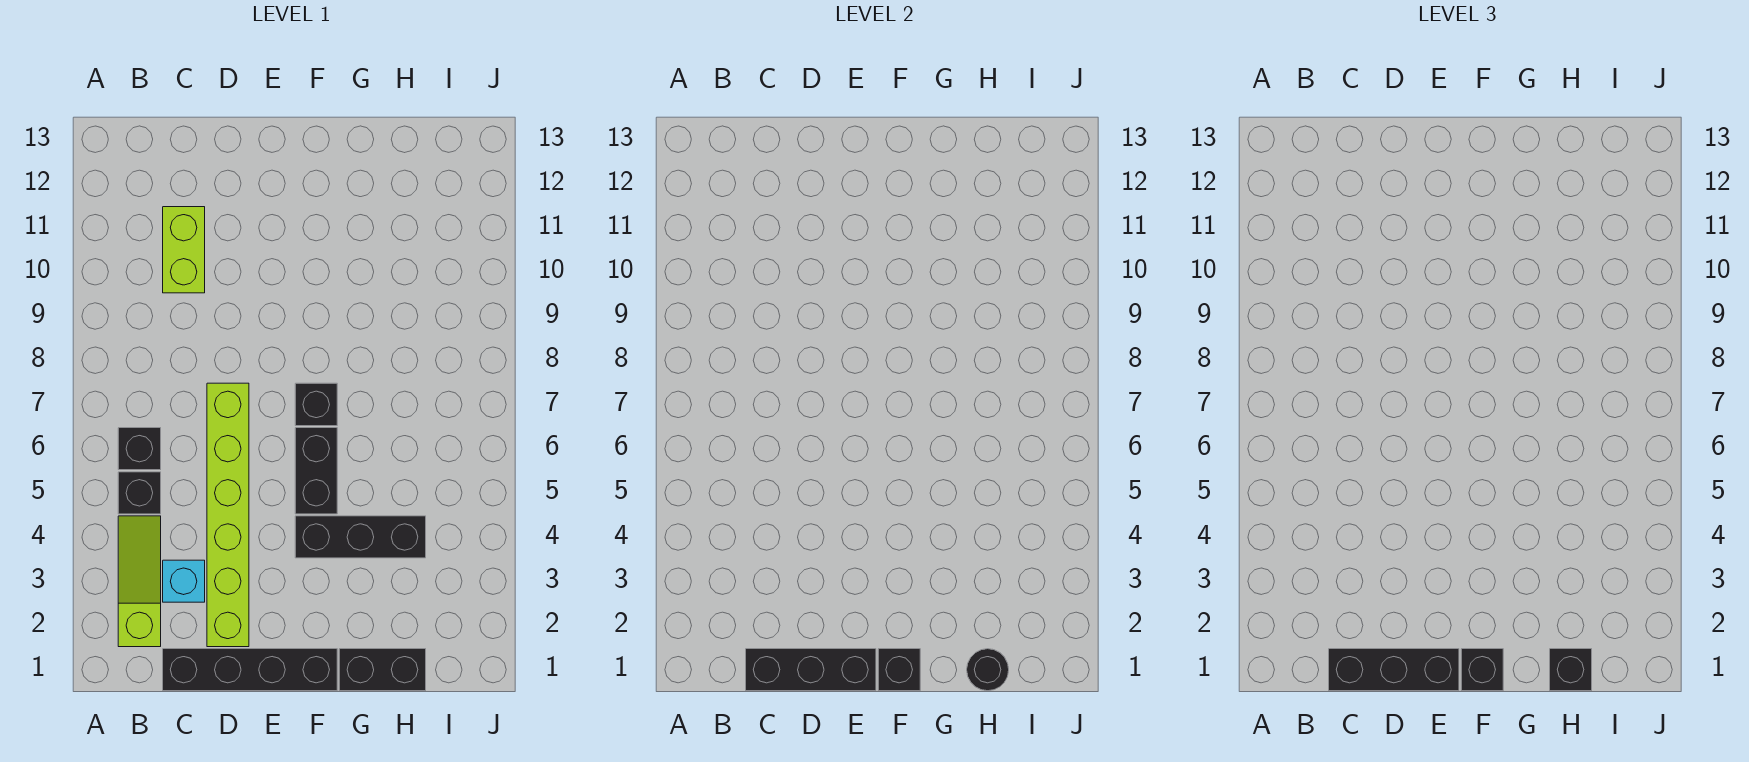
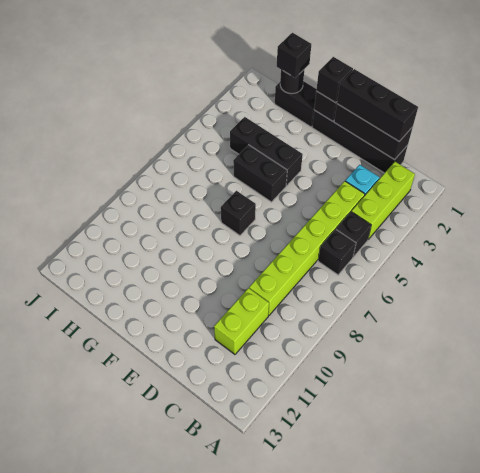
lime slope B2:B4 level 1 top 2 -> lime brick B2:B4 level 1
lime brick D2:D7 level 1 -> lime brick C4:C9 level 1
black brick F5:F6 level 1 -> black brick F5:G5 level 1

